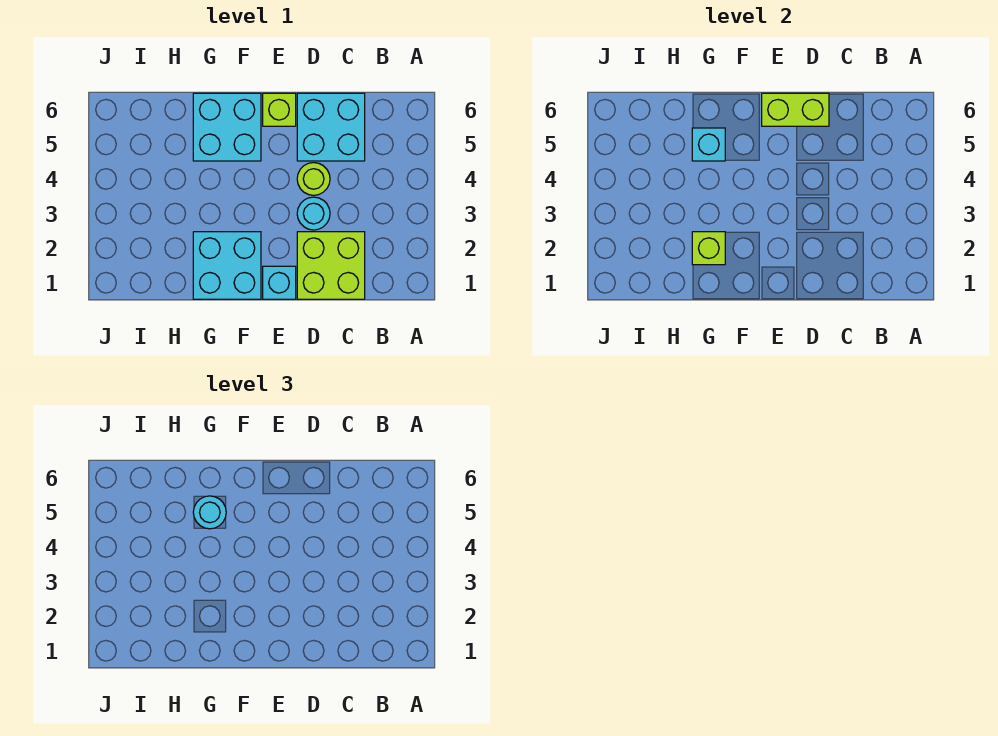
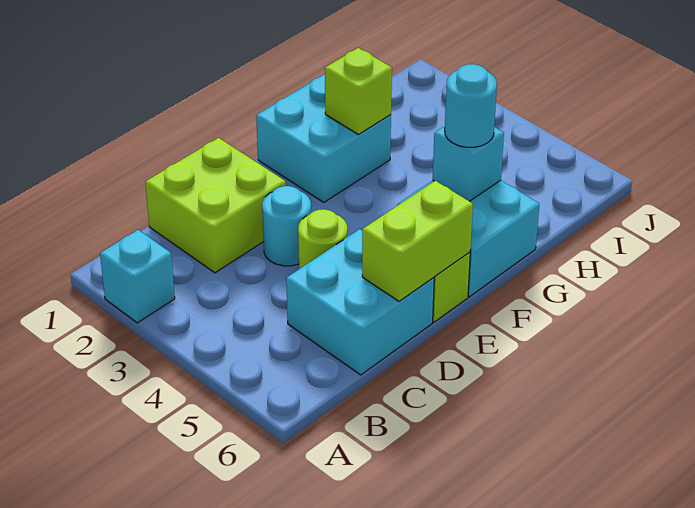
cyan brick E1 level 1 -> cyan brick A2 level 1

